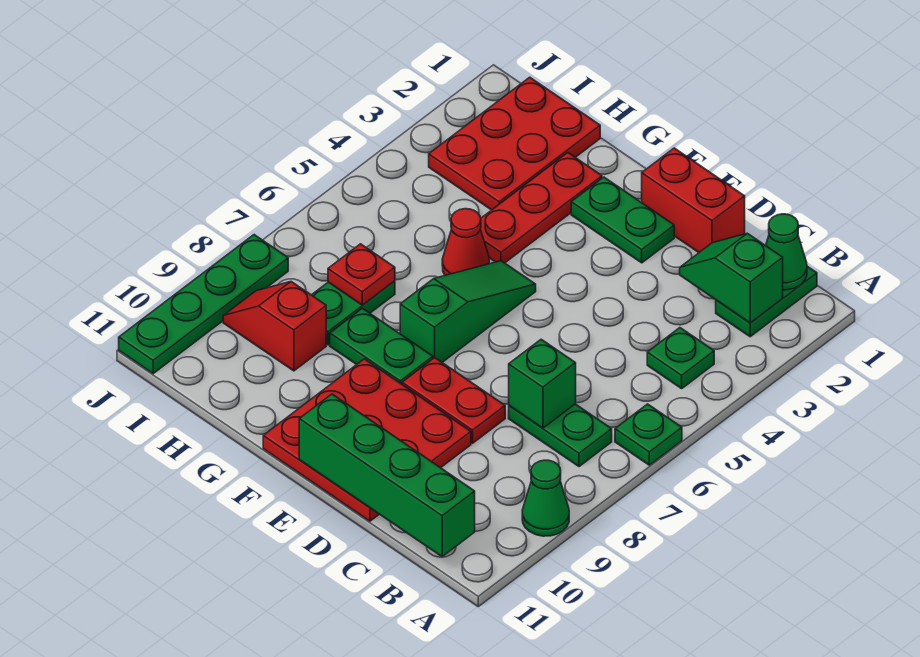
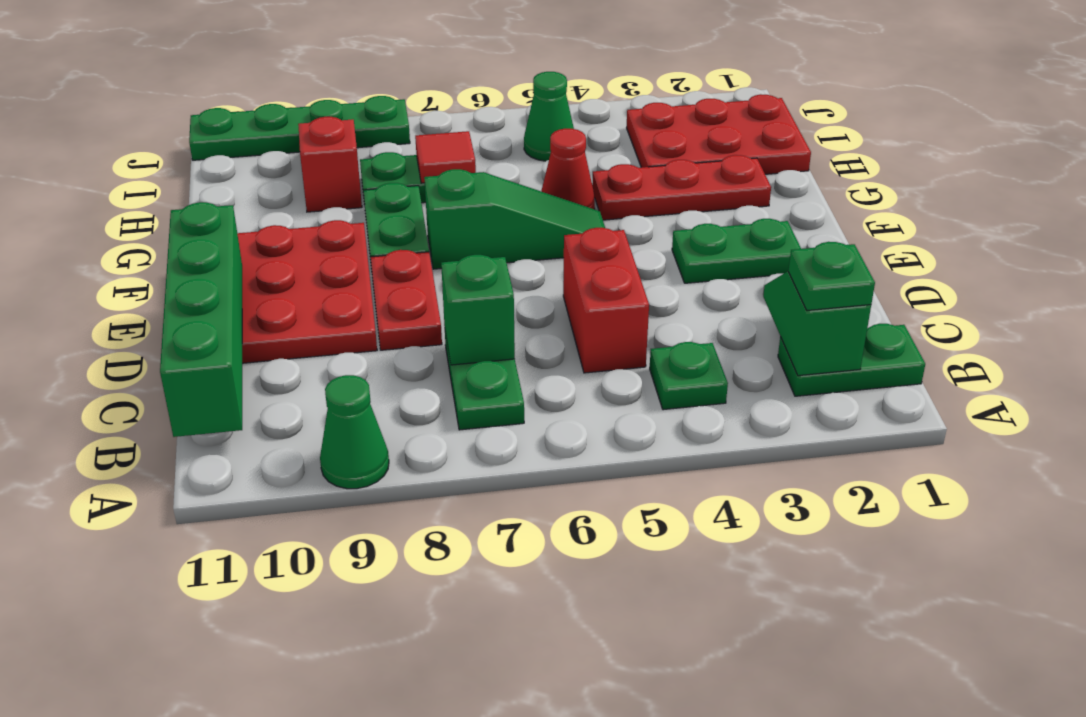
green plate A6 level 1 -> green plate B2 level 3
green cone B1 level 2 -> green cone I5 level 1
red brick D1:E1 level 1 -> red brick C5:D5 level 1
green plate E2:F2 level 1 -> green plate E2:E3 level 1
red plate H7 level 2 -> red tile H7 level 2

